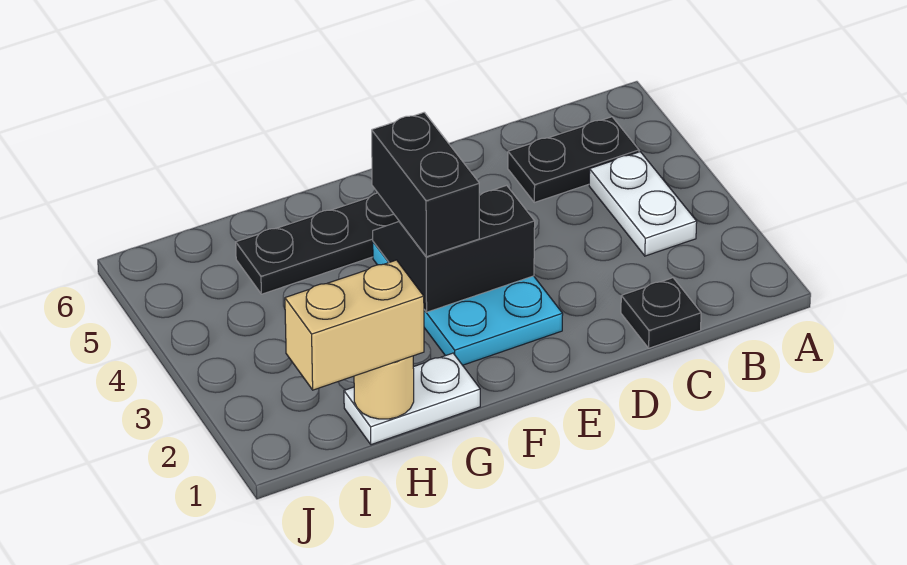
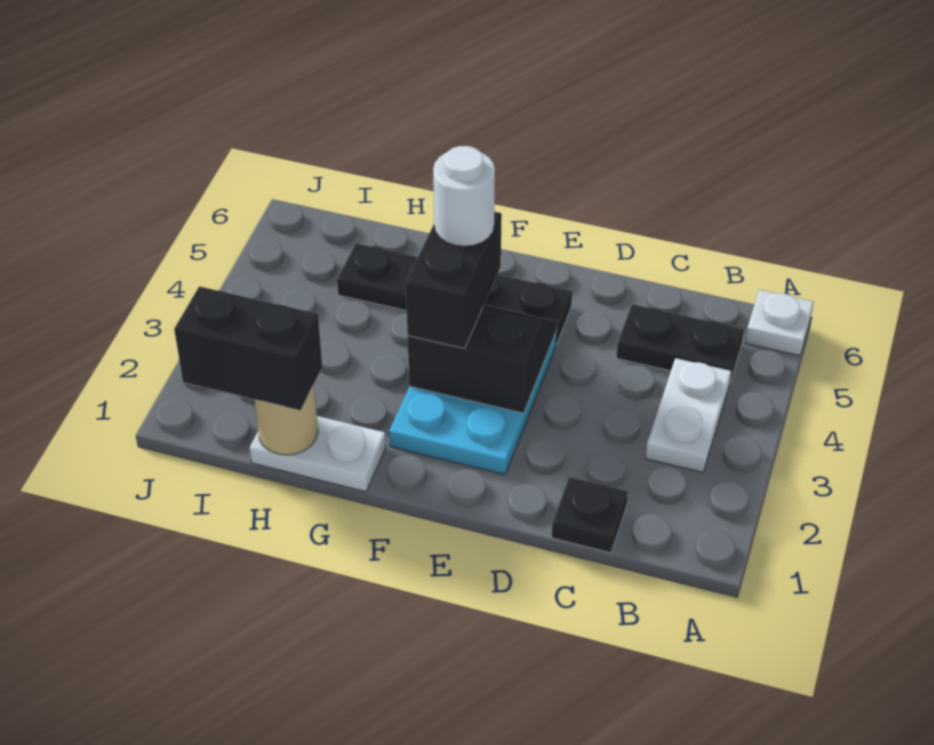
none -> white plate A6 level 1
none -> white round brick F4 level 4
tan brick H1:I1 level 3 -> black brick H1:I1 level 3

